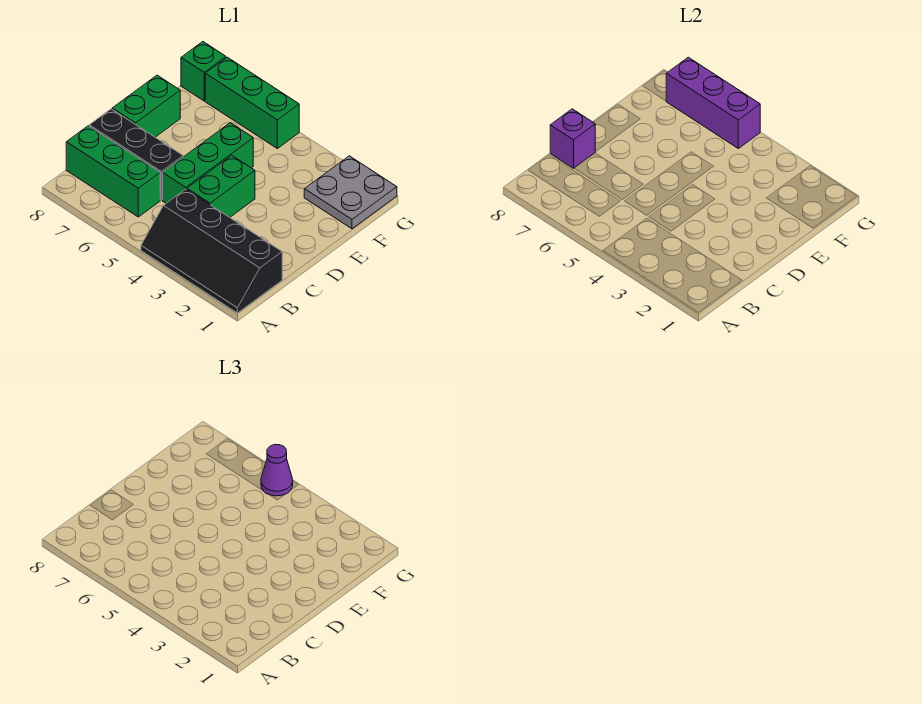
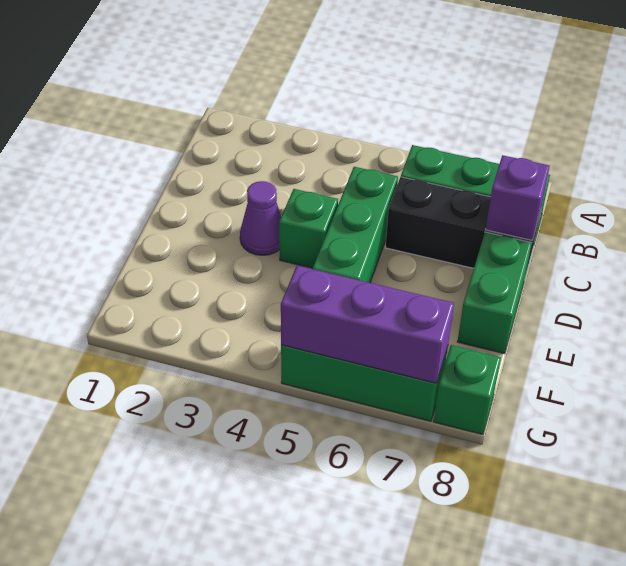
black slope A1:B4 level 1 top B -> none
green brick C4:D4 level 1 -> green brick D4 level 1
grey plate F1:G2 level 1 -> none
purple cone G5 level 3 -> purple cone D3 level 1

